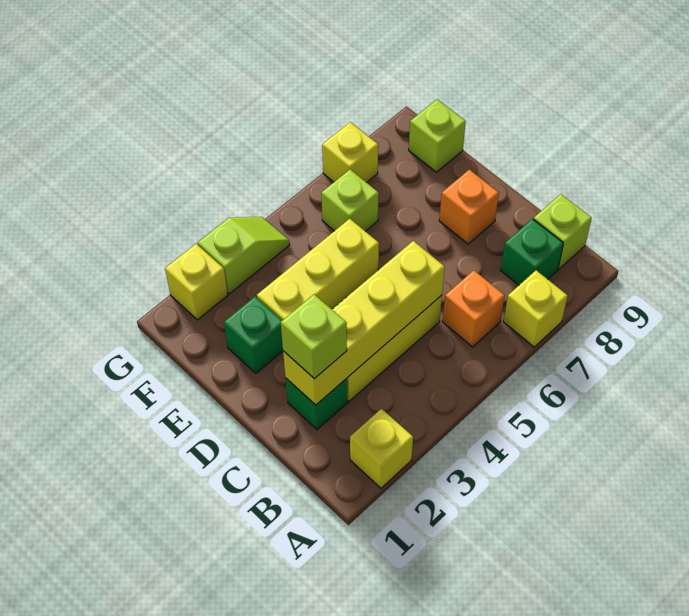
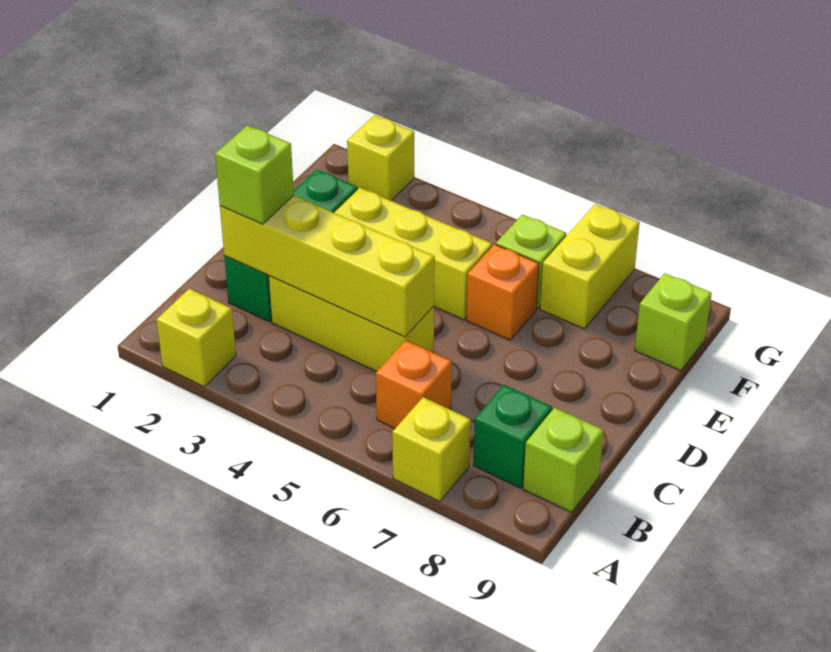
orange brick D8 level 1 -> orange brick E6 level 1
lime slope G3:G4 level 1 top 3 -> none
yellow brick G7 level 1 -> yellow brick F7:G7 level 1

